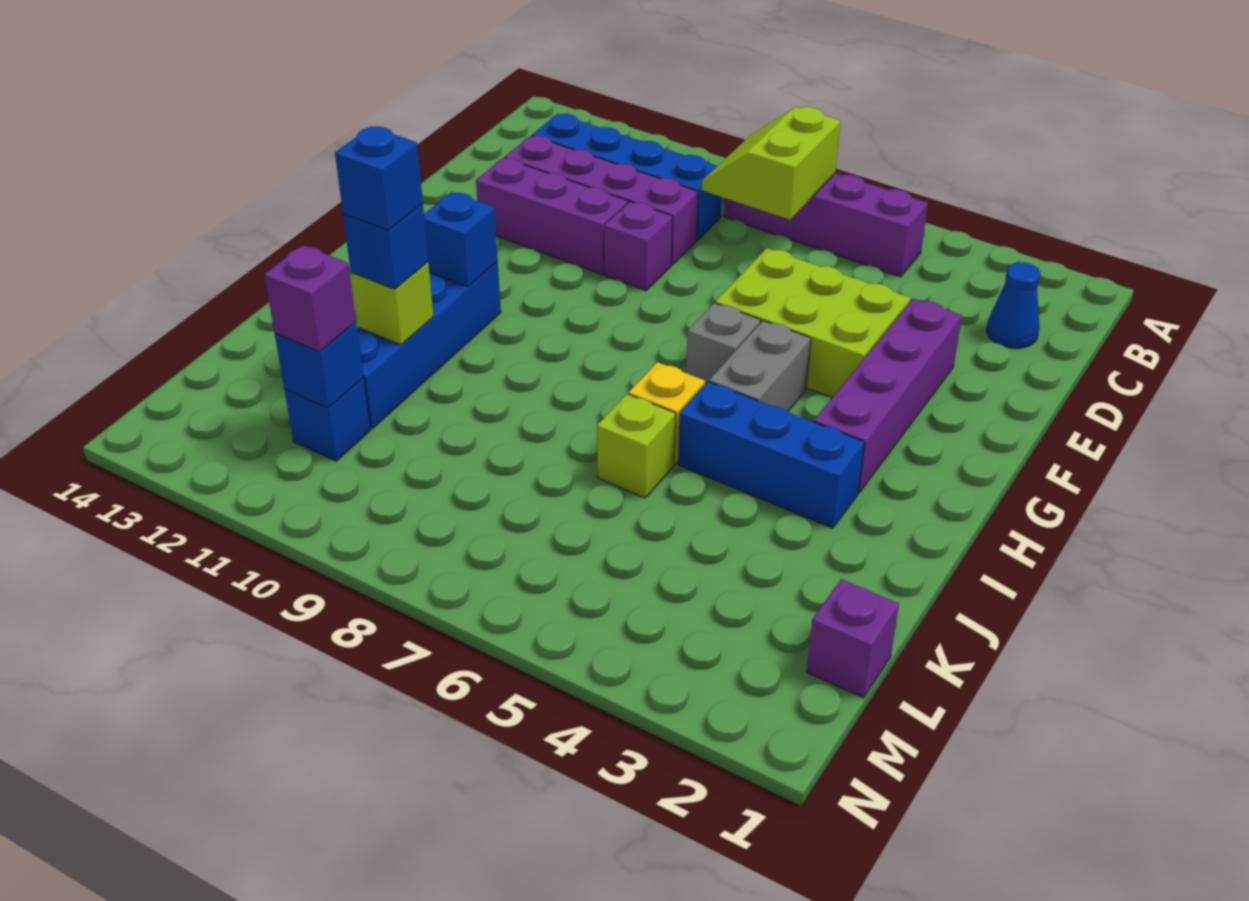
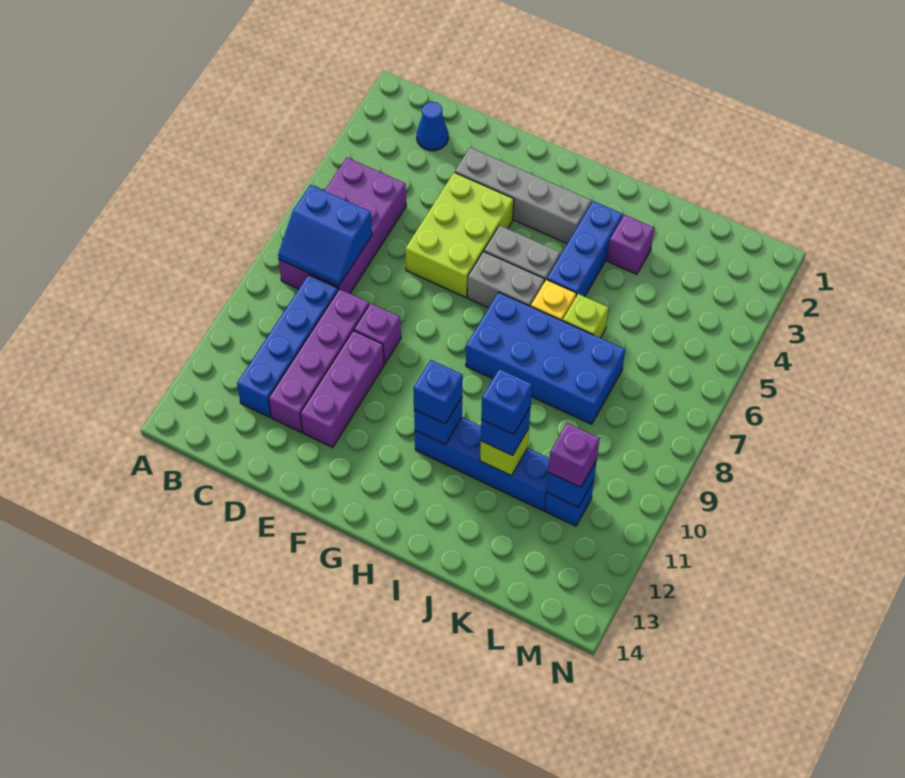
purple brick B5:B8 level 1 -> purple brick B5:C8 level 1
lime slope B7:C8 level 2 top 7 -> blue slope B7:C8 level 2 top 7
purple brick E3:H3 level 1 -> grey brick E3:H3 level 1
grey brick G6 level 1 -> grey brick G6:H6 level 1
none -> blue brick H7:K8 level 1
none -> blue brick H11 level 3
purple brick L1 level 1 -> purple brick J3 level 1

